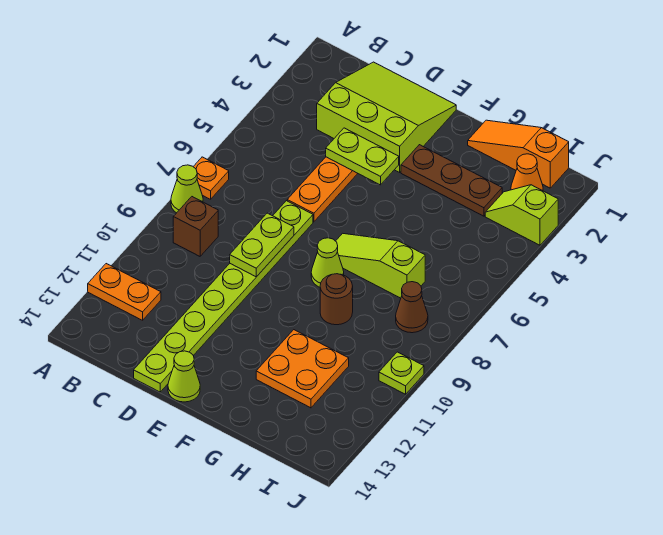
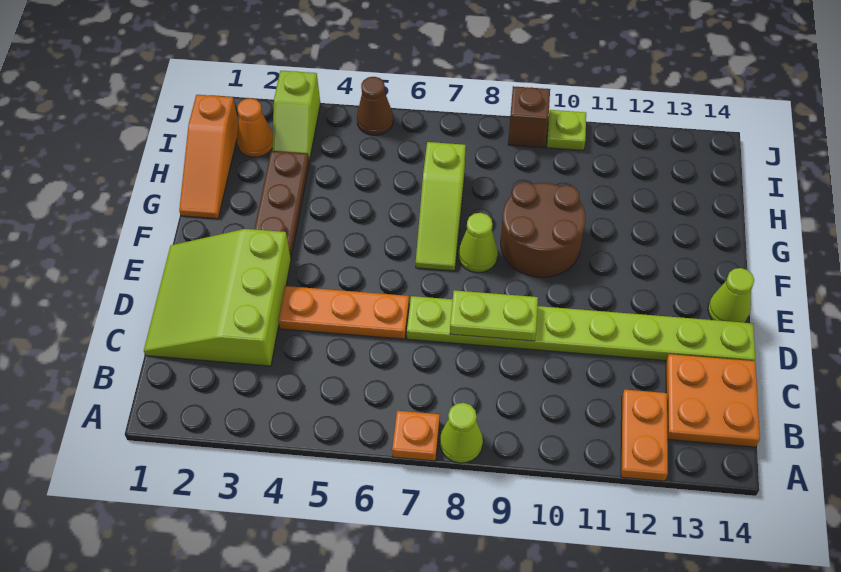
brown brick B9 level 1 -> brown brick J9 level 1
lime plate D4:E4 level 2 -> none
brown round brick G9 level 1 -> brown round brick F9:G10 level 1
orange plate G11:H12 level 1 -> orange plate B13:C14 level 1
brown cone I8 level 1 -> brown cone J5 level 1

